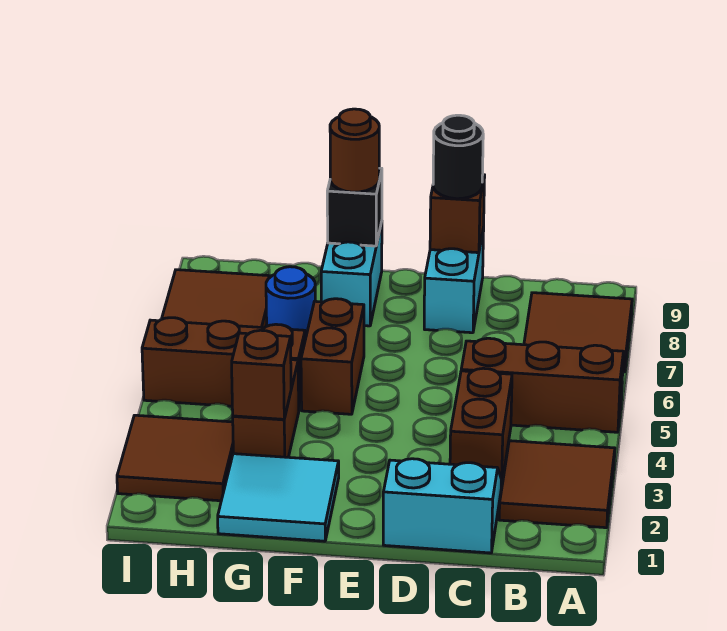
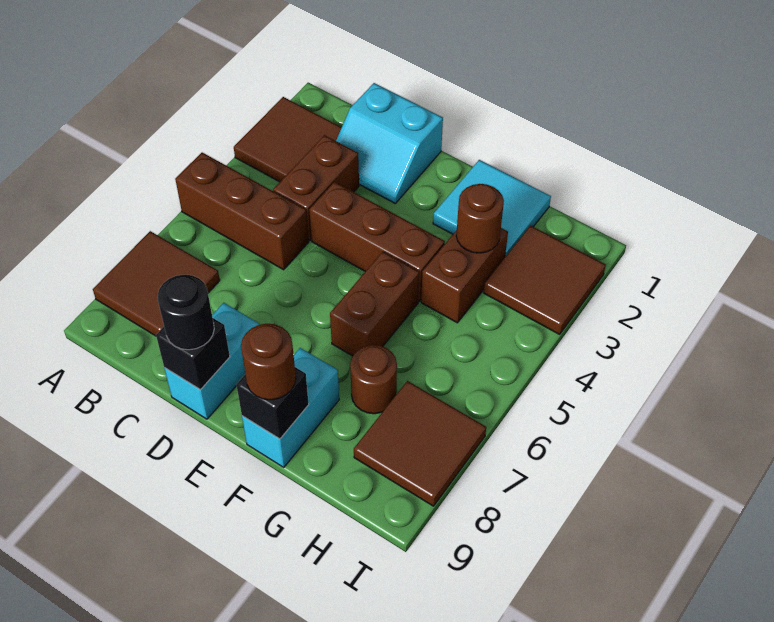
brown brick D9 level 2 -> black brick D9 level 2
brown brick G3 level 2 -> brown round brick G3 level 2
brown brick G5:I5 level 1 -> brown brick D4:F4 level 1
blue round brick G7 level 1 -> brown round brick G7 level 1

